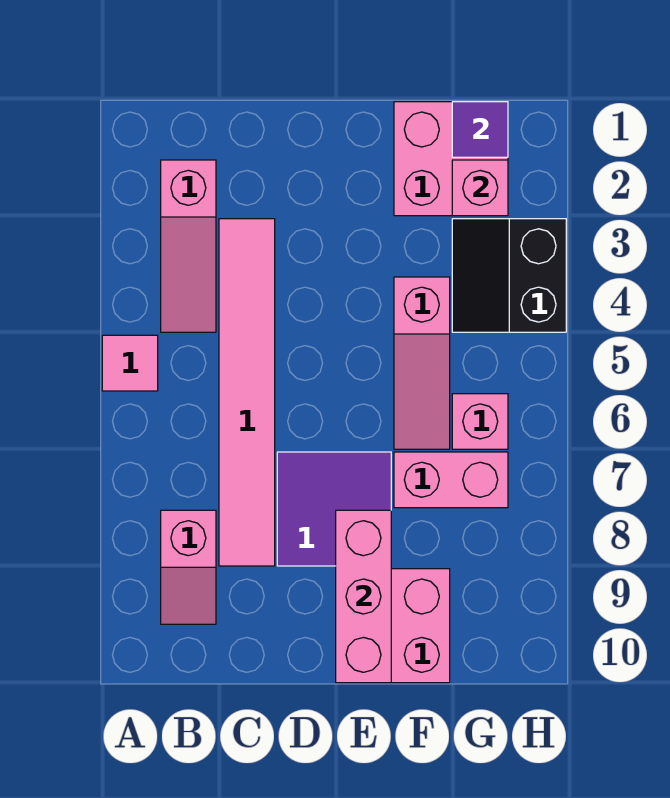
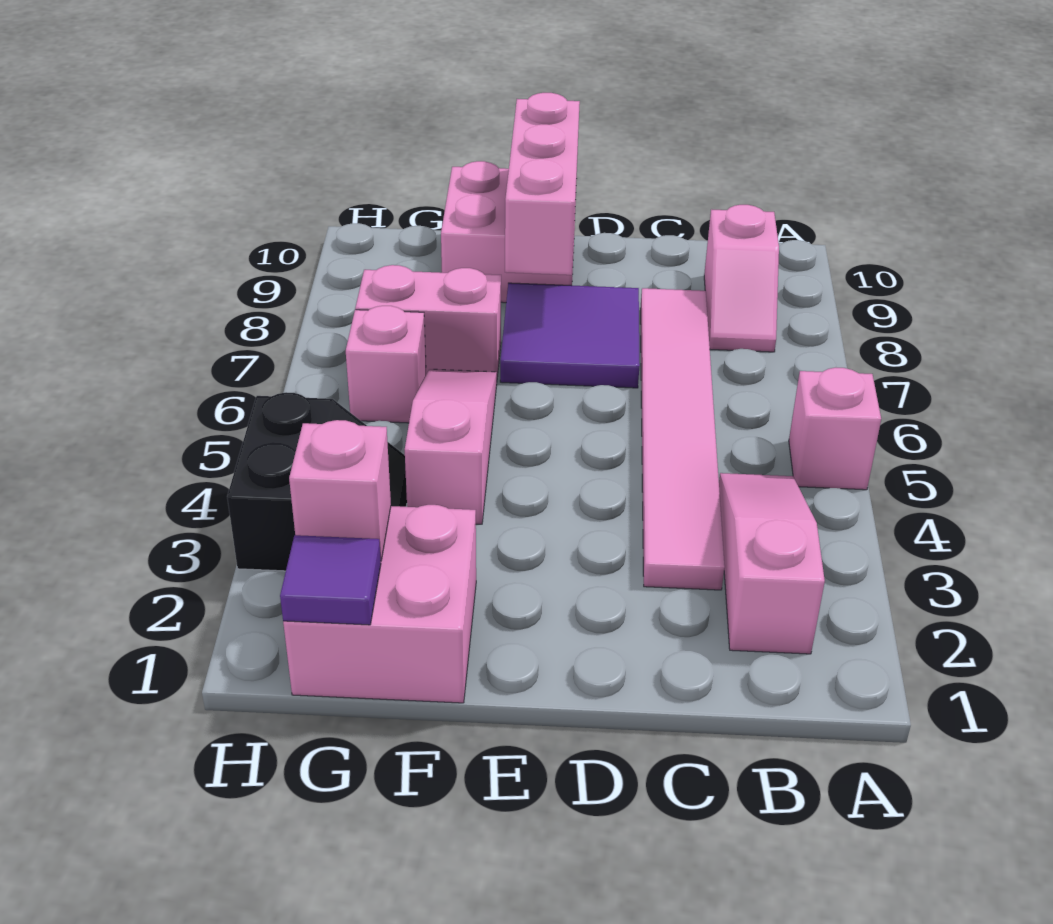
pink tile A5 level 1 -> pink brick A5 level 1
pink slope B8:B9 level 1 top 8 -> pink slope B8:B9 level 1 top 9

